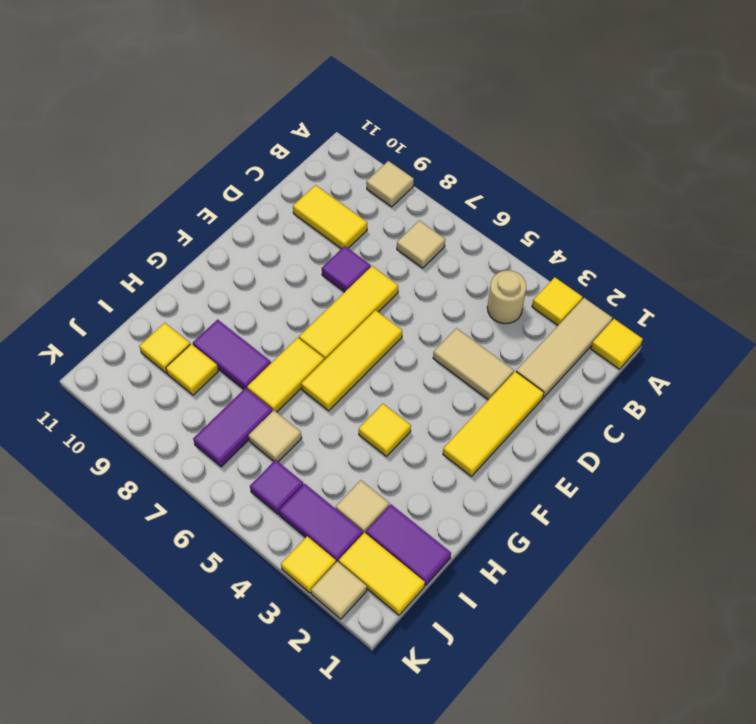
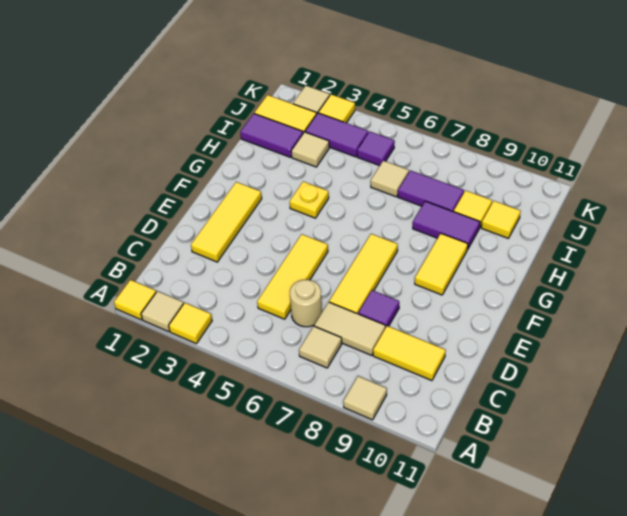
tan tile A2:C2 level 1 -> tan tile A2 level 1
tan round brick B4 level 1 -> tan round brick C6 level 1
tan tile D3:D4 level 1 -> tan tile C7:C8 level 1
yellow tile E6:G6 level 1 -> yellow tile C5:E5 level 1
yellow tile G4 level 1 -> yellow plate G4 level 1
yellow tile G7:H7 level 1 -> yellow tile F9:G9 level 1
purple tile I7:J7 level 1 -> purple tile I7:I8 level 1

